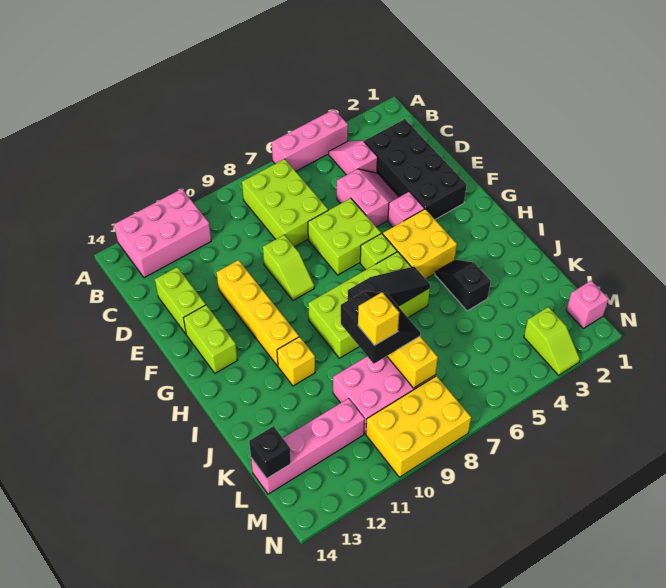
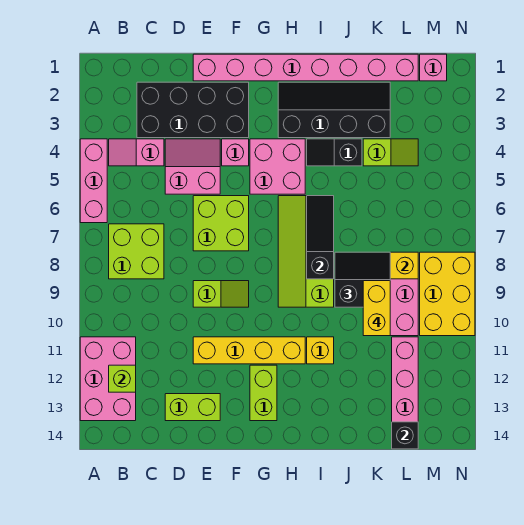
lime brick B7:D8 level 1 -> lime brick B7:C8 level 1
none -> pink brick E1:L1 level 1
lime brick F13:G13 level 1 -> lime brick G12:G13 level 1
yellow brick G4:H5 level 1 -> pink brick G4:H5 level 1
lime brick G6 level 1 -> lime brick B12 level 2
none -> black slope H2:K3 level 1 top 3
lime brick H6:I9 level 1 -> lime slope H6:I9 level 1 top I
yellow brick K9 level 4 -> yellow brick K9:K10 level 4
lime slope M3:N3 level 1 top M -> lime slope K4:L4 level 1 top K

